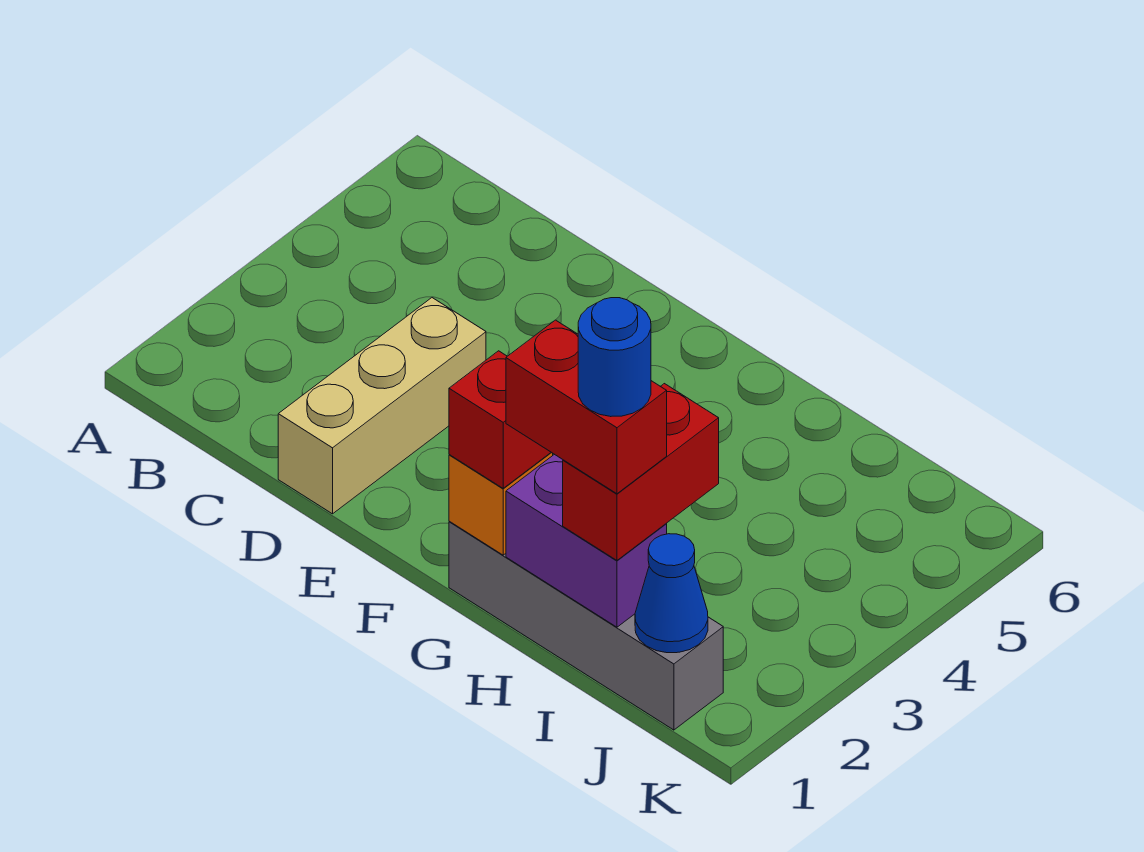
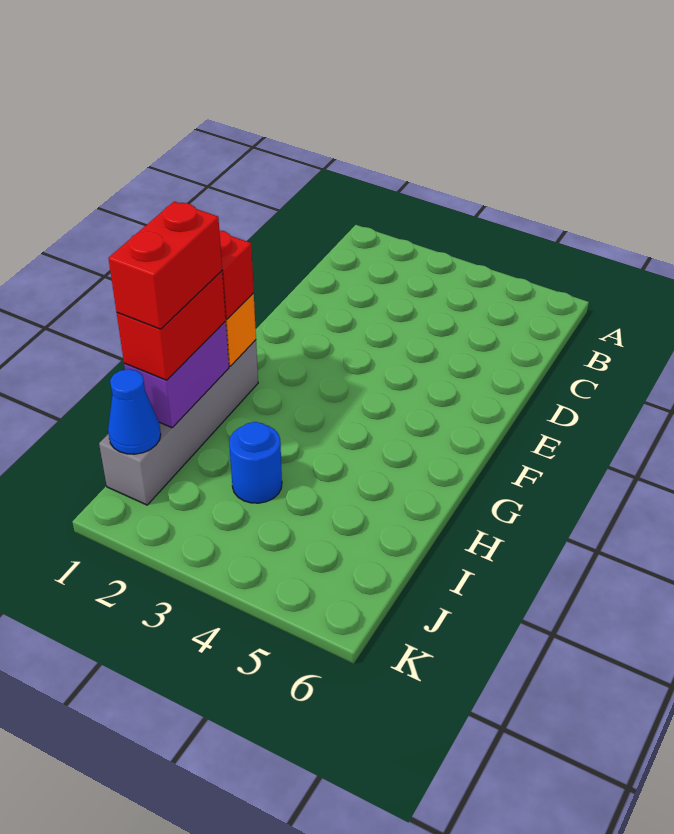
tan brick D1:D3 level 1 -> none
red brick I1:I2 level 3 -> red brick H1:I1 level 3
blue round brick I1 level 5 -> blue round brick I3 level 1

